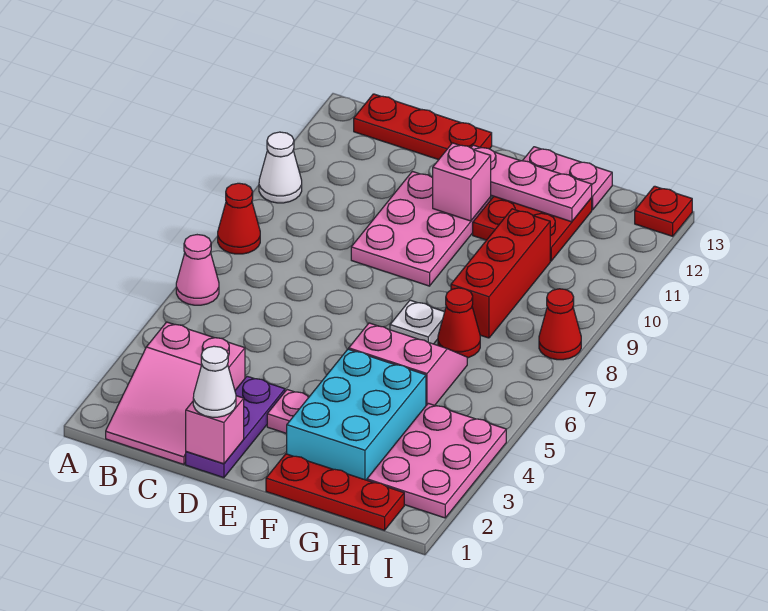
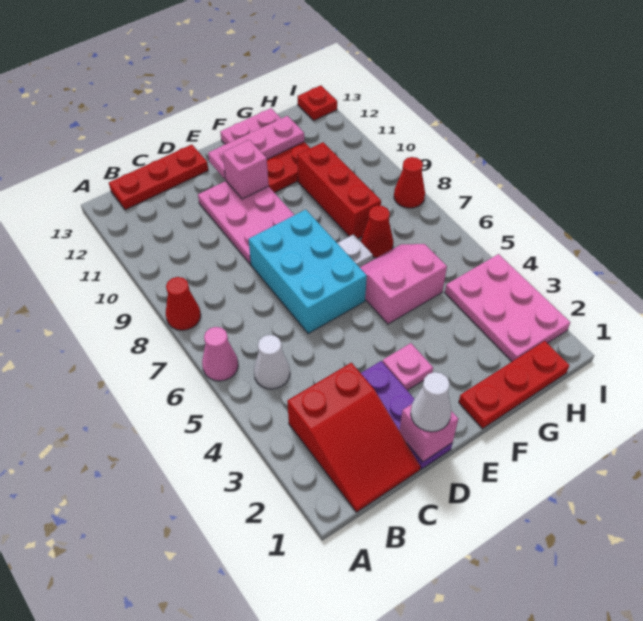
white cone A10 level 1 -> white cone B5 level 1
pink slope B1:C3 level 1 top 3 -> red slope B1:C3 level 1 top 3
cyan brick F2:G4 level 1 -> cyan brick D6:E8 level 1

